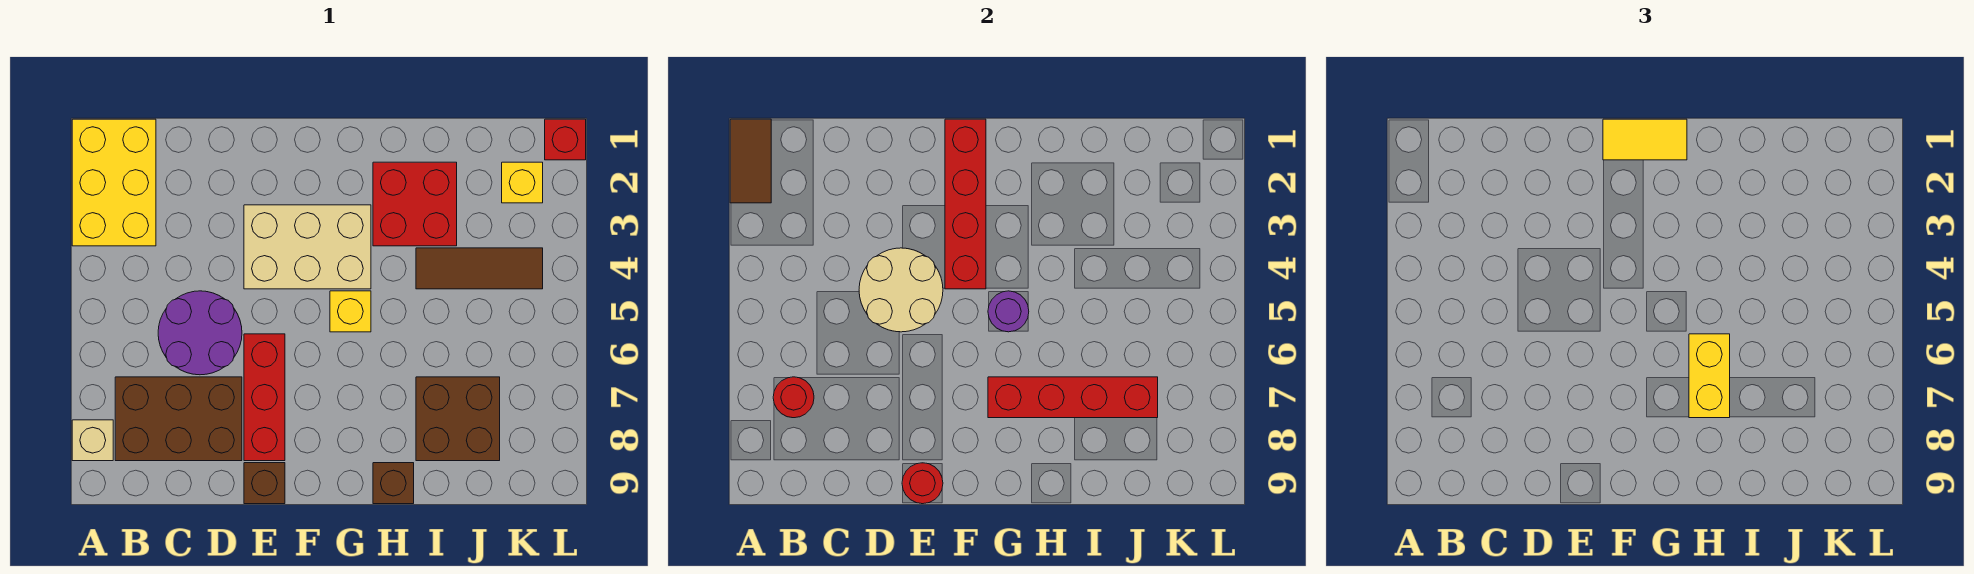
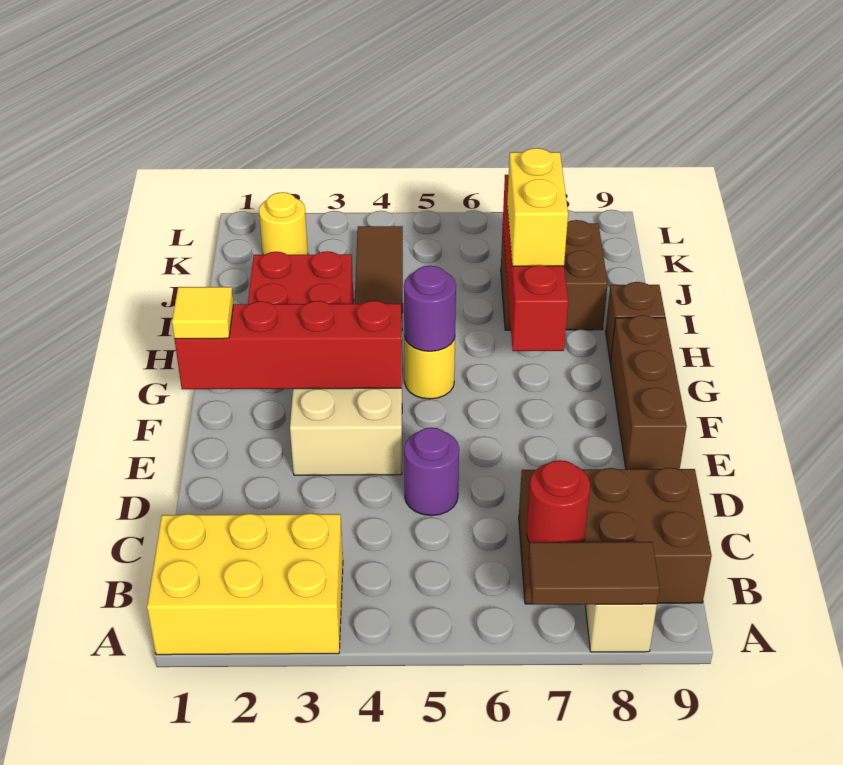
brown tile A1:A2 level 2 -> brown tile A7:A8 level 2
brown brick B7:D8 level 1 -> brown brick B7:C9 level 1
purple round brick C5:D6 level 1 -> purple round brick D5 level 1
tan round brick D4:E5 level 2 -> none
red brick E6:E8 level 1 -> none
brown brick E9 level 1 -> brown brick E9:G9 level 1
red round brick E9 level 2 -> none
yellow tile F1:G1 level 3 -> yellow tile F1 level 3
yellow brick G5 level 1 -> yellow round brick G5 level 1
yellow brick H6:H7 level 3 -> yellow brick H7:I7 level 3
yellow brick K2 level 1 -> yellow round brick K2 level 1
red brick L1 level 1 -> none

